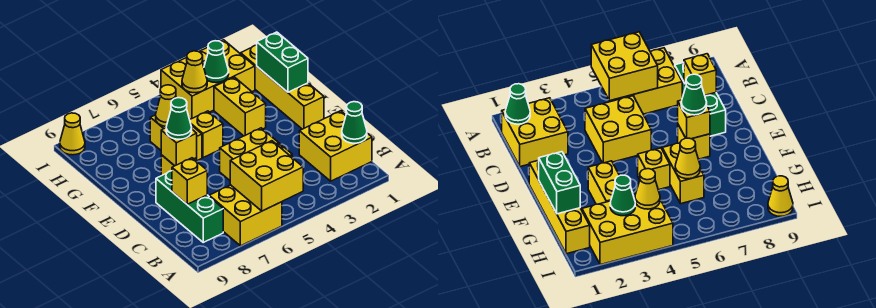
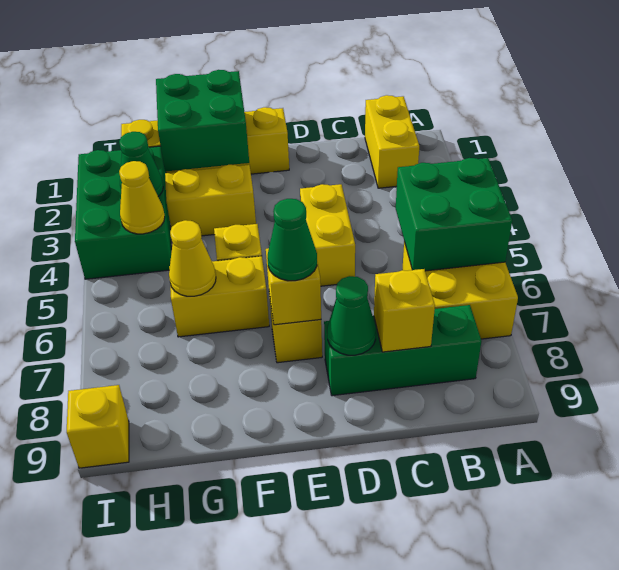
yellow brick A5:B6 level 2 -> green brick A5:B6 level 2
yellow brick B1:C2 level 1 -> yellow brick B1:B2 level 1
green cone B1 level 2 -> green cone D8 level 2
yellow brick C4:D5 level 1 -> yellow brick D4:D5 level 1
green brick F1:G1 level 2 -> green brick F1:G2 level 2
yellow brick H2:I4 level 1 -> green brick H2:I4 level 1
yellow cone I9 level 1 -> yellow brick I9 level 1

